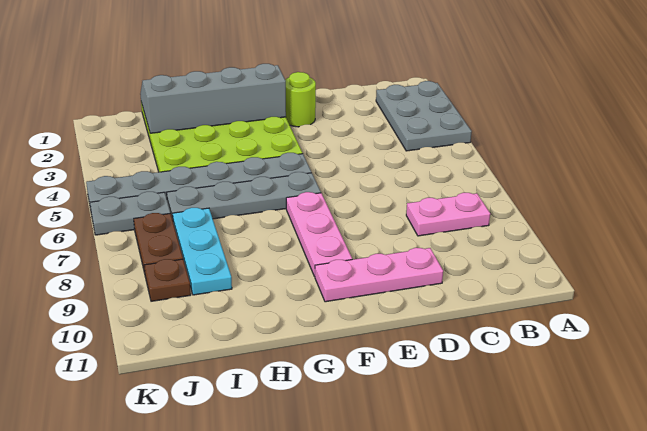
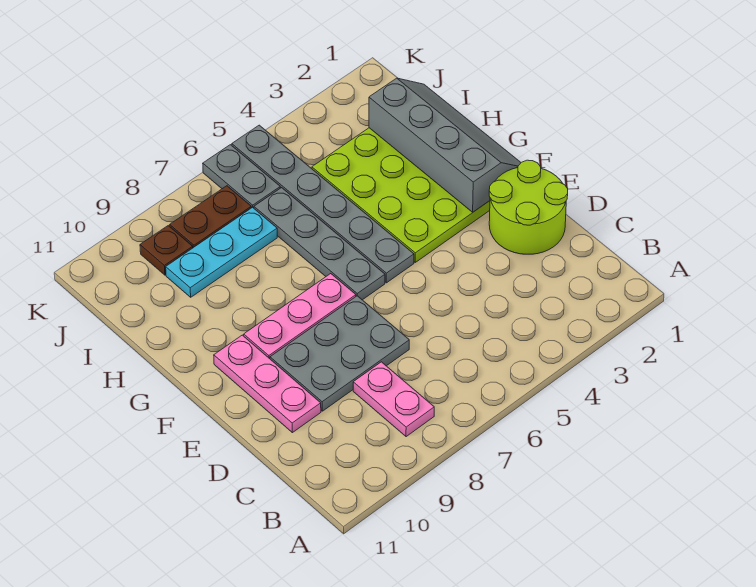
grey plate A2:B4 level 1 -> grey plate D7:E9 level 1
lime round brick E2 level 1 -> lime round brick D1:E2 level 1

